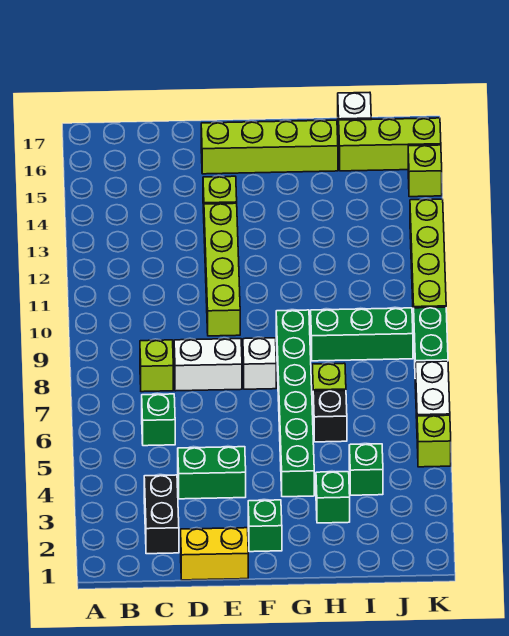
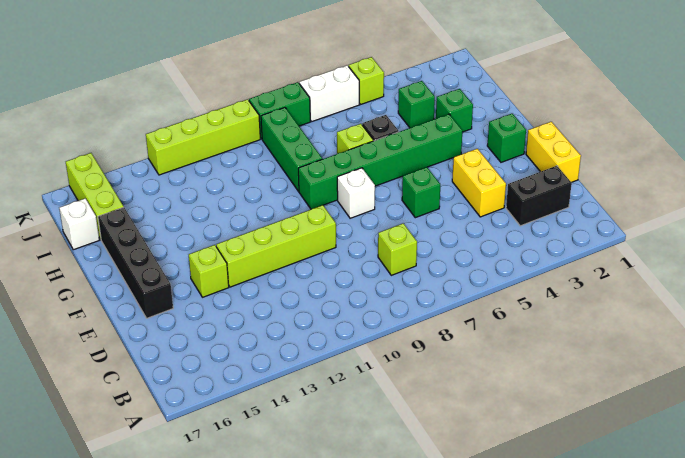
green brick C6 level 1 -> green brick E6 level 1
green brick D4:E4 level 1 -> yellow brick D4:E4 level 1
white brick D8:E8 level 1 -> none
lime brick E16:H16 level 1 -> black brick E16:H16 level 1
lime brick K15 level 1 -> none

